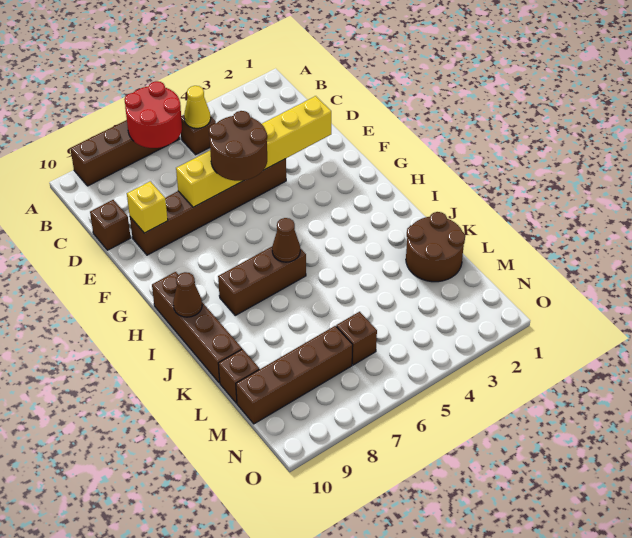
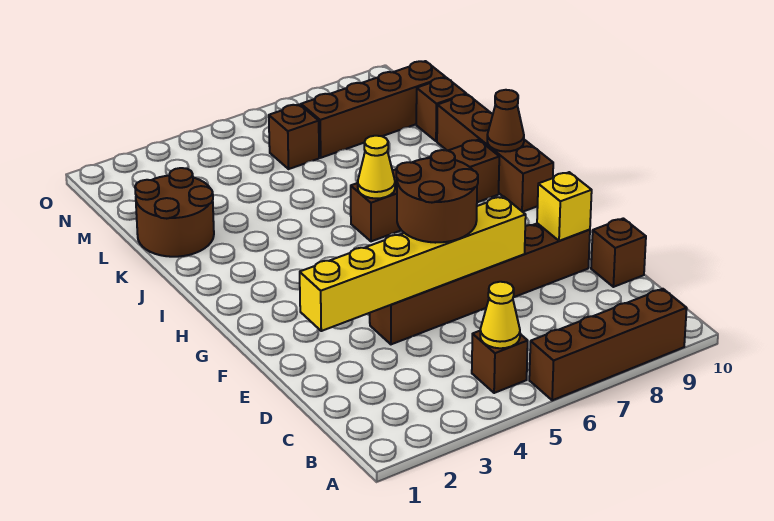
red round brick A6:B7 level 2 -> none
brown brick I6:I8 level 1 -> brown brick I6:I9 level 1
brown cone I6 level 2 -> yellow cone I6 level 2

